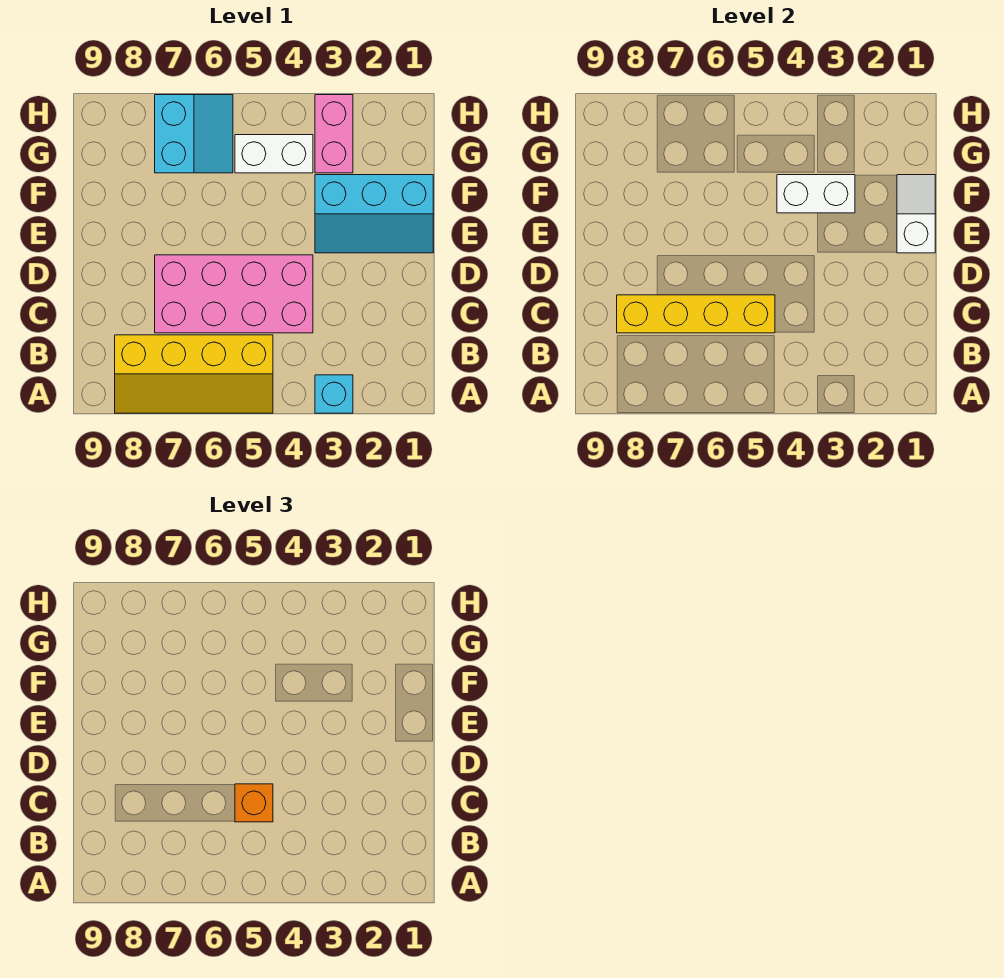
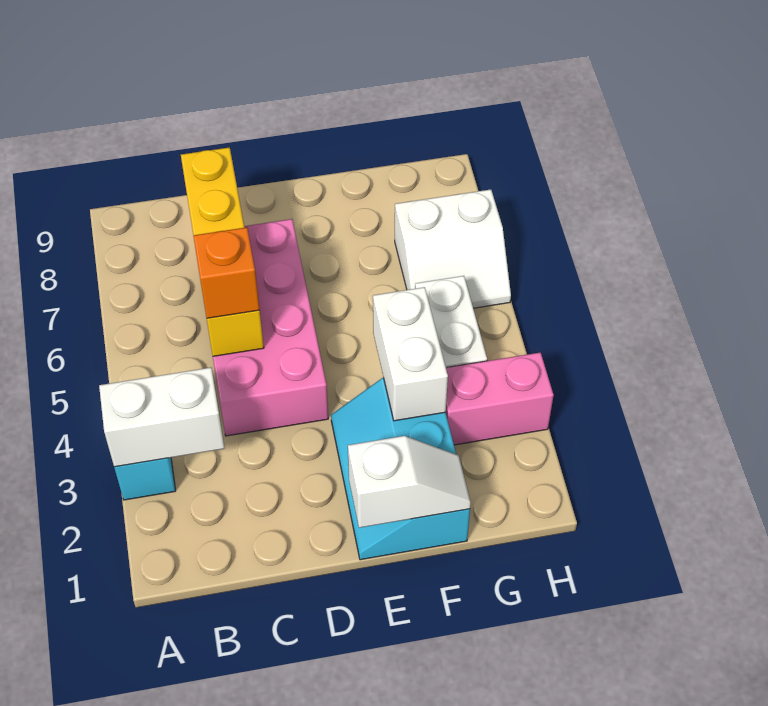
none -> white brick A3:B3 level 2
yellow slope A5:B8 level 1 top B -> none
cyan slope G6:H7 level 1 top 7 -> white slope G6:H7 level 1 top 7

